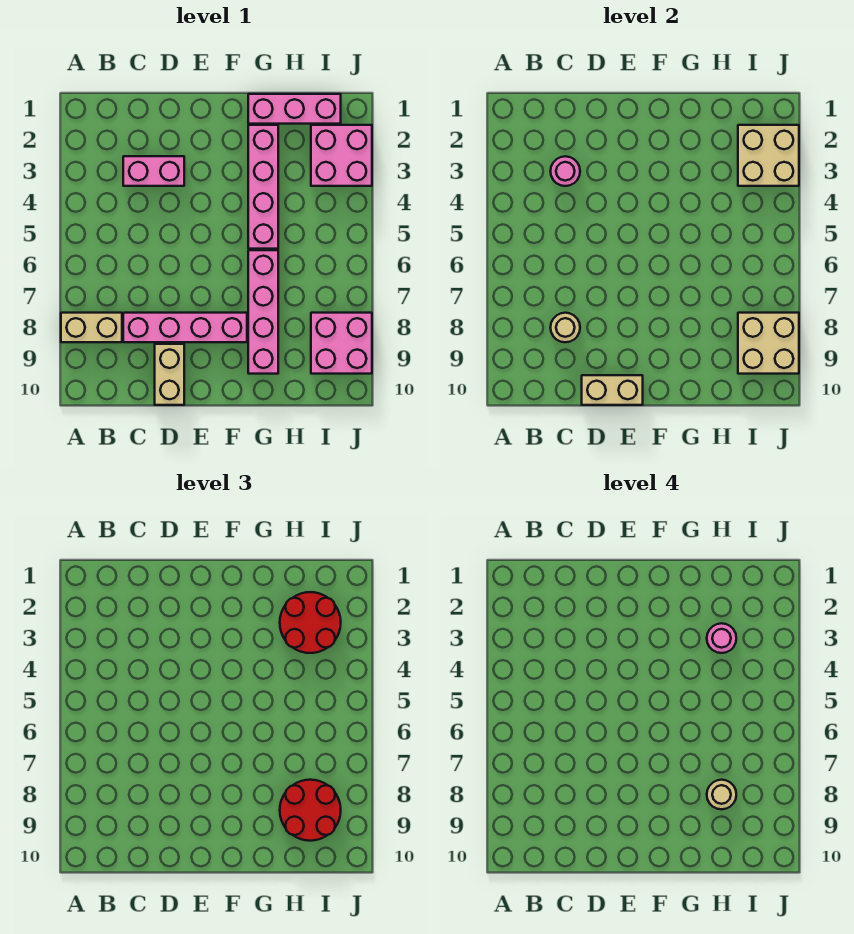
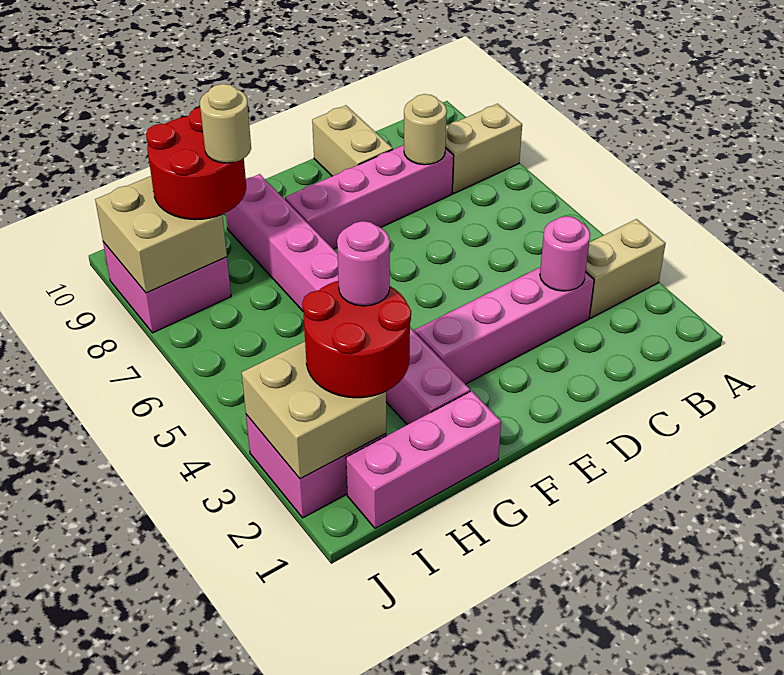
pink brick C3:D3 level 1 -> pink brick C3:F3 level 1
tan brick D10:E10 level 2 -> tan brick A3:B3 level 1

